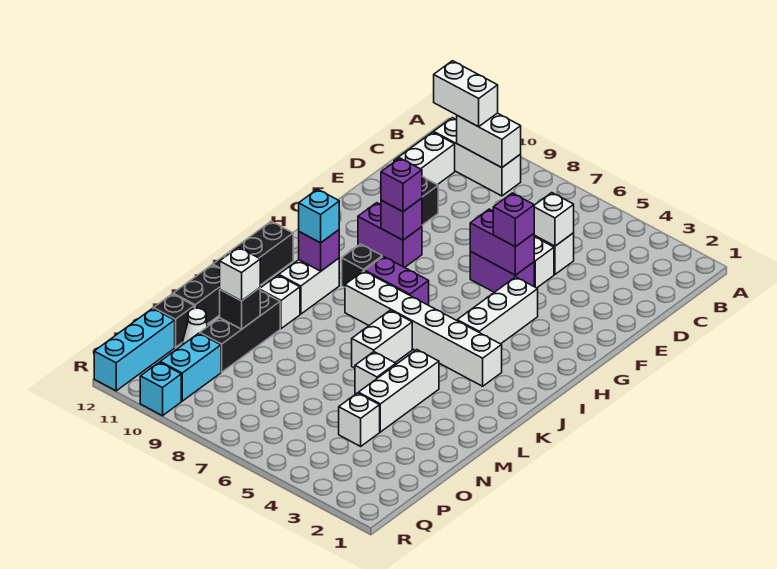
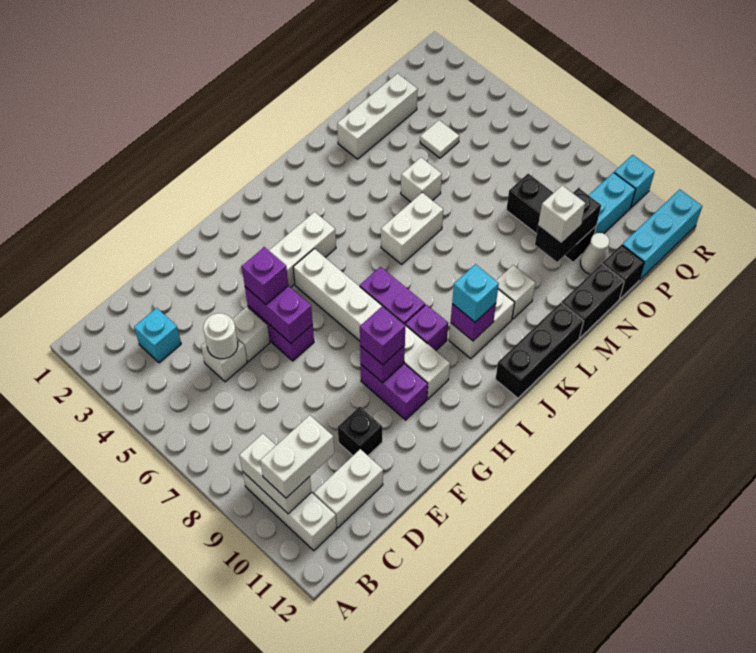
white brick B10:B11 level 3 -> white brick B10:C10 level 3
none -> cyan brick C3 level 1
white brick D5 level 2 -> white round brick D5 level 2
black brick I9 level 1 -> purple brick I9 level 1
white brick J3:J8 level 1 -> white brick H5:H10 level 1
white brick L4:N4 level 1 -> white brick M2:O2 level 1
black brick M10:O10 level 1 -> black brick O8:O10 level 1
black brick N10 level 2 -> black brick N10:O10 level 2
white brick O4 level 1 -> white tile O4 level 1

